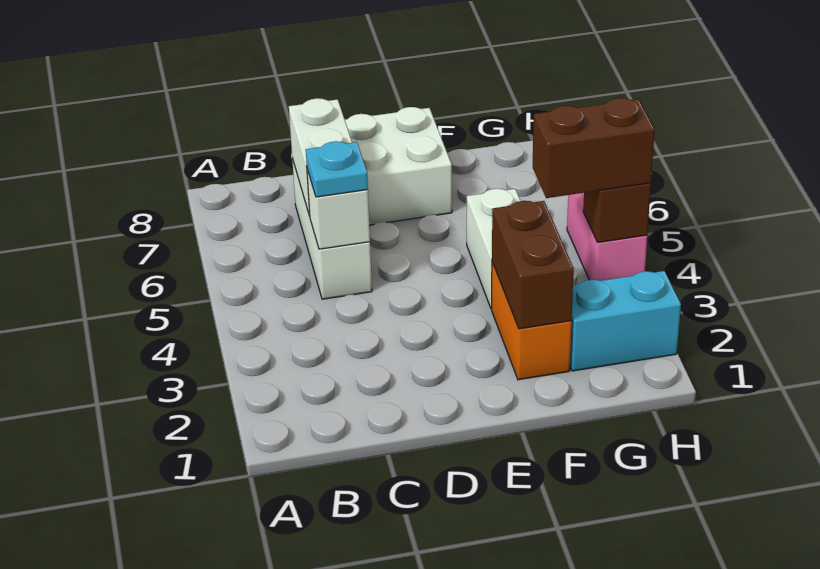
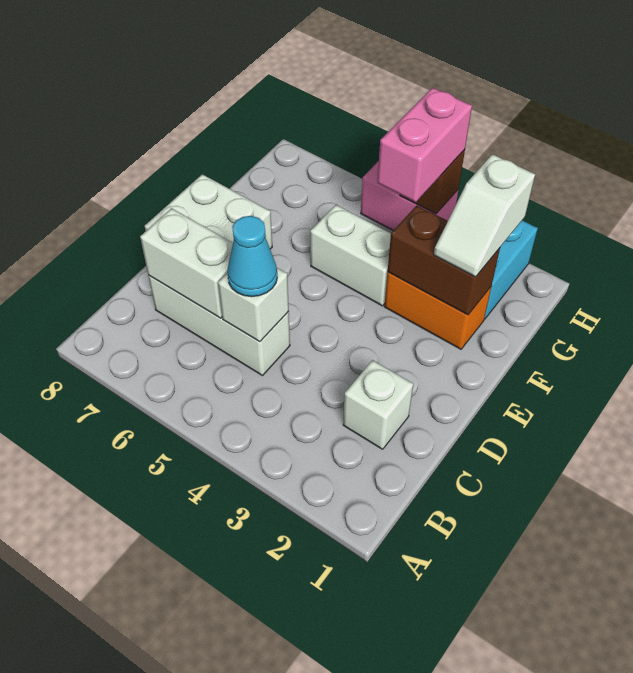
none -> white brick C2 level 1
cyan plate C5 level 3 -> cyan cone C5 level 3
none -> white slope F2:G2 level 3 top G
brown brick G4:H4 level 3 -> pink brick G4:H4 level 3

